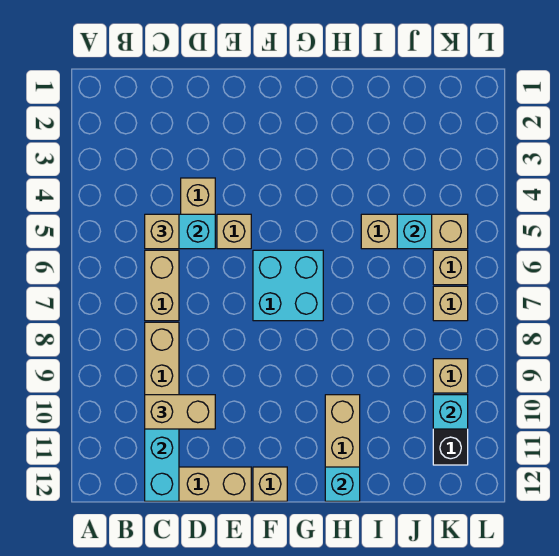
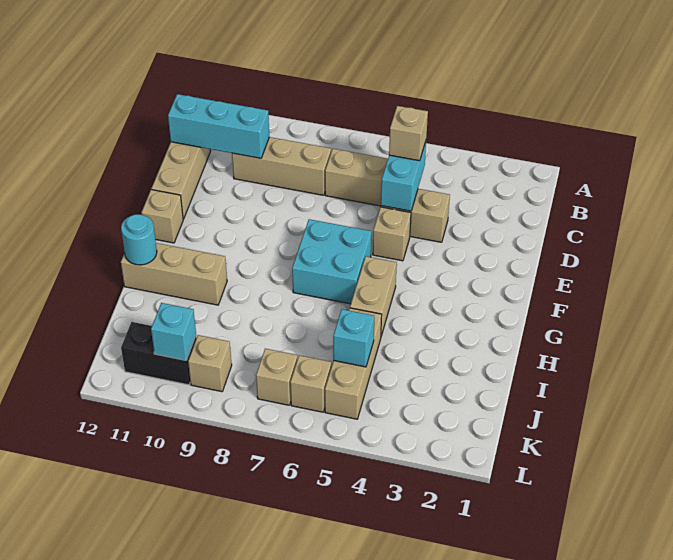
tan brick C10:D10 level 3 -> tan brick G5:H5 level 1
cyan brick H12 level 2 -> cyan round brick H12 level 2

